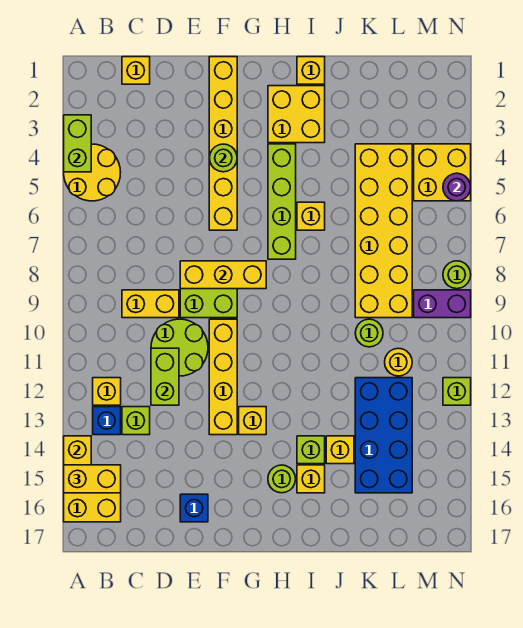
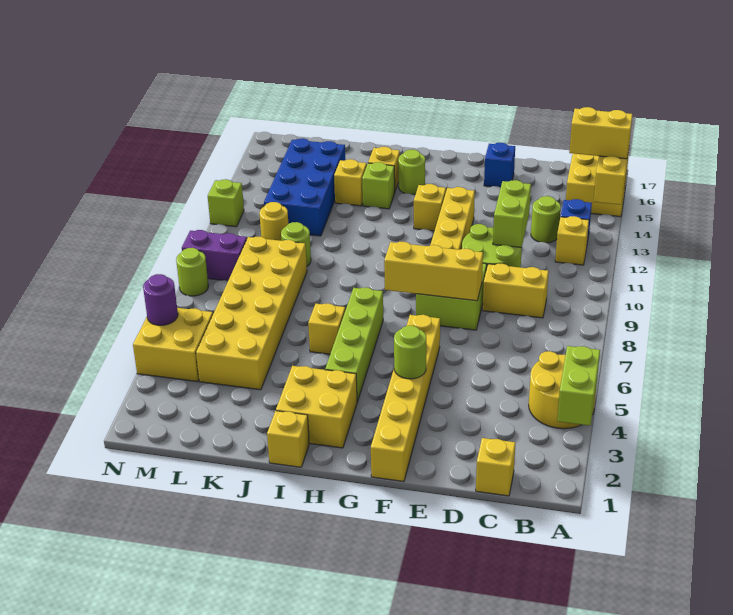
lime brick C13 level 1 -> lime round brick C13 level 1

